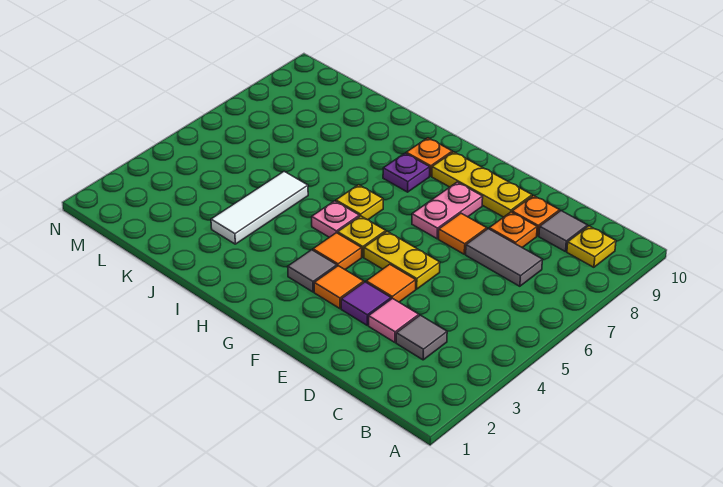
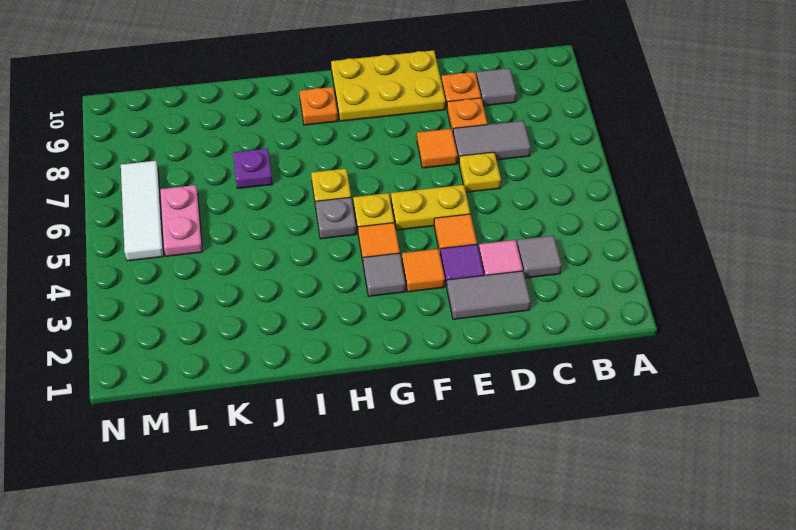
yellow plate B9 level 1 -> yellow plate D6 level 1
none -> grey tile D2:E2 level 1
yellow plate E9:G9 level 1 -> yellow plate E9:G10 level 1
pink plate F7:F8 level 1 -> pink plate L5:L6 level 1
pink plate H5 level 1 -> grey plate H5 level 1
purple plate H8 level 1 -> purple plate J7 level 1
white tile J3:J5 level 1 -> white tile M5:M7 level 1

